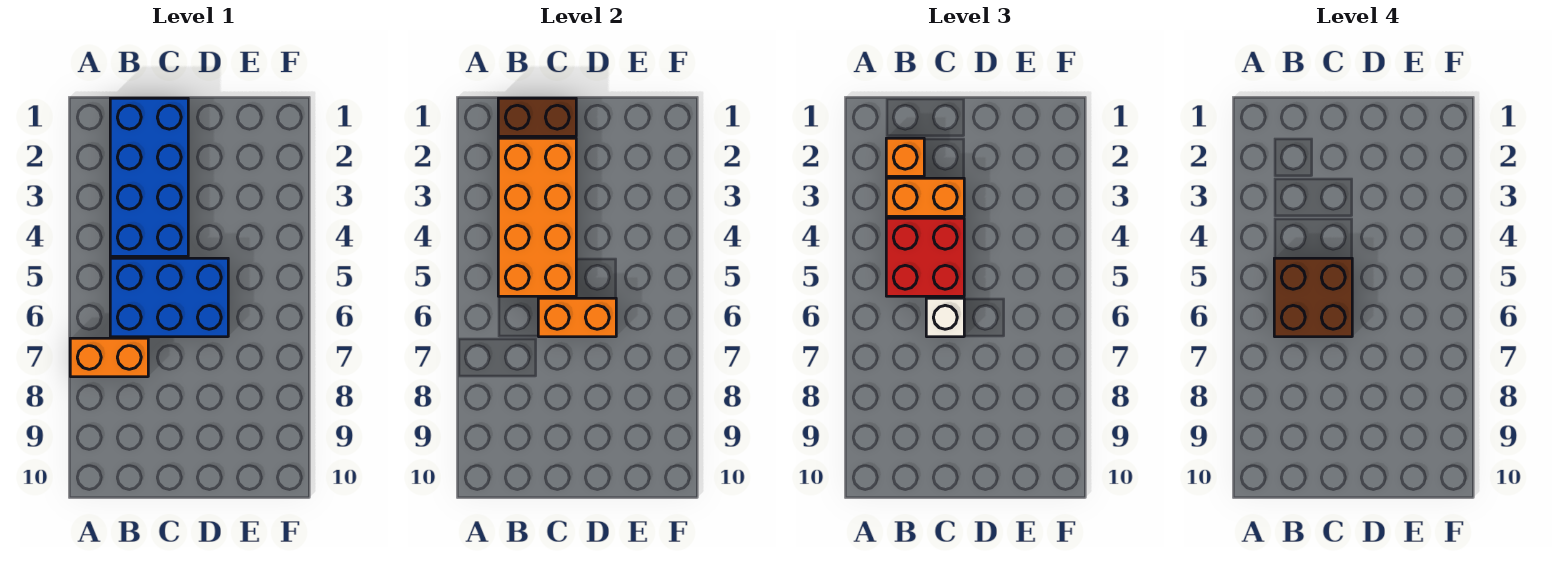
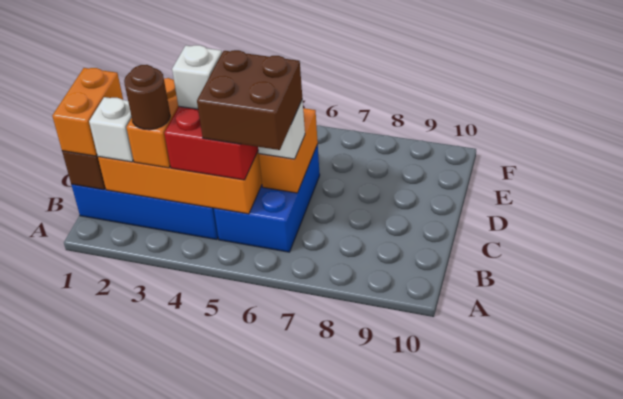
orange brick A7:B7 level 1 -> orange brick B1:C1 level 3
orange brick B2 level 3 -> white brick B2 level 3
none -> brown round brick B3 level 4
none -> white brick C4 level 4

